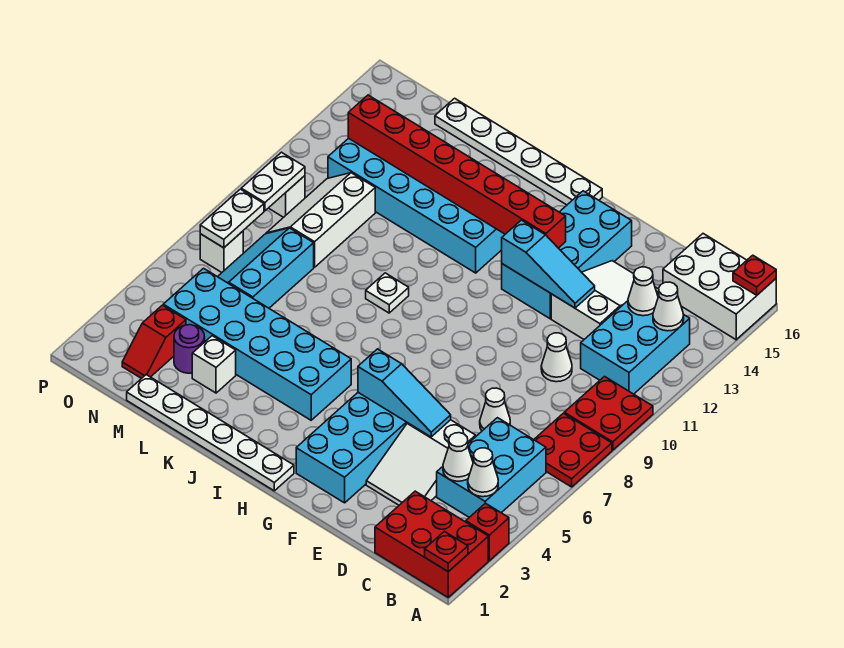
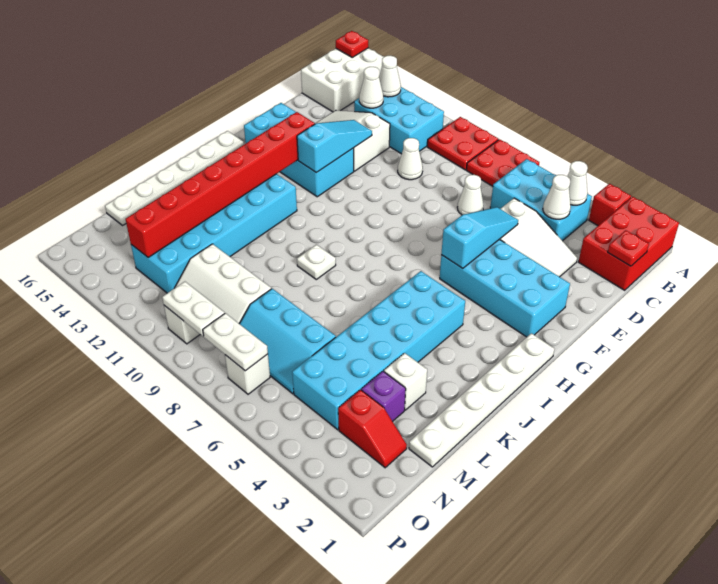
red plate A1 level 2 -> red plate C1 level 2
purple round brick M3 level 1 -> purple brick M3 level 1

